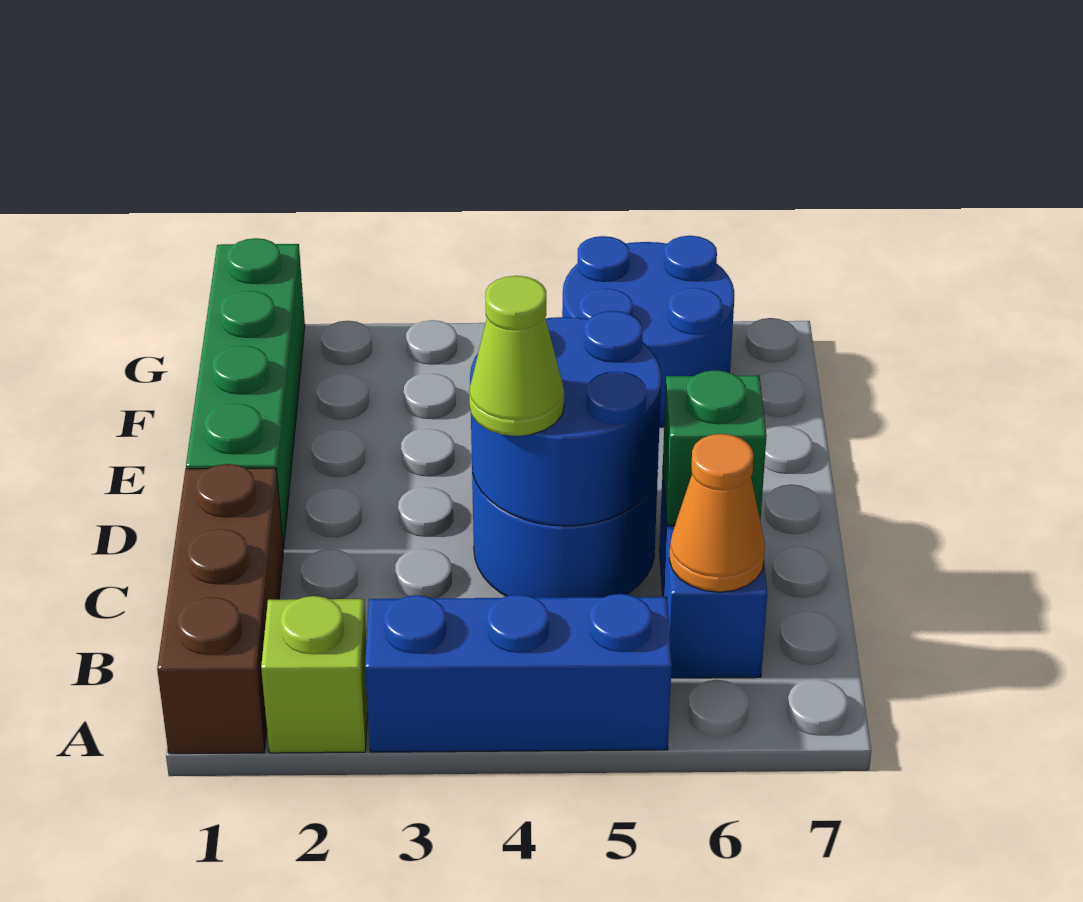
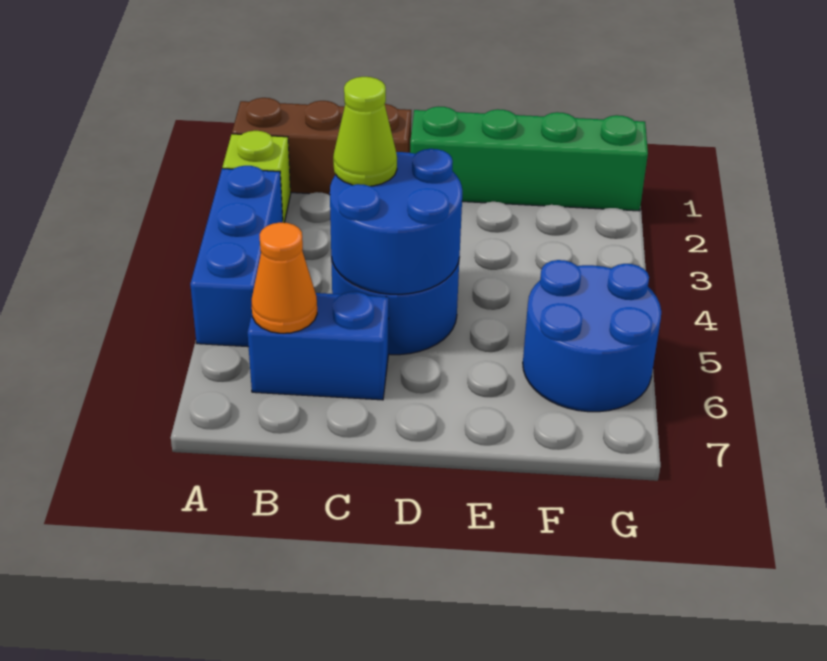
green brick C6 level 2 -> none

